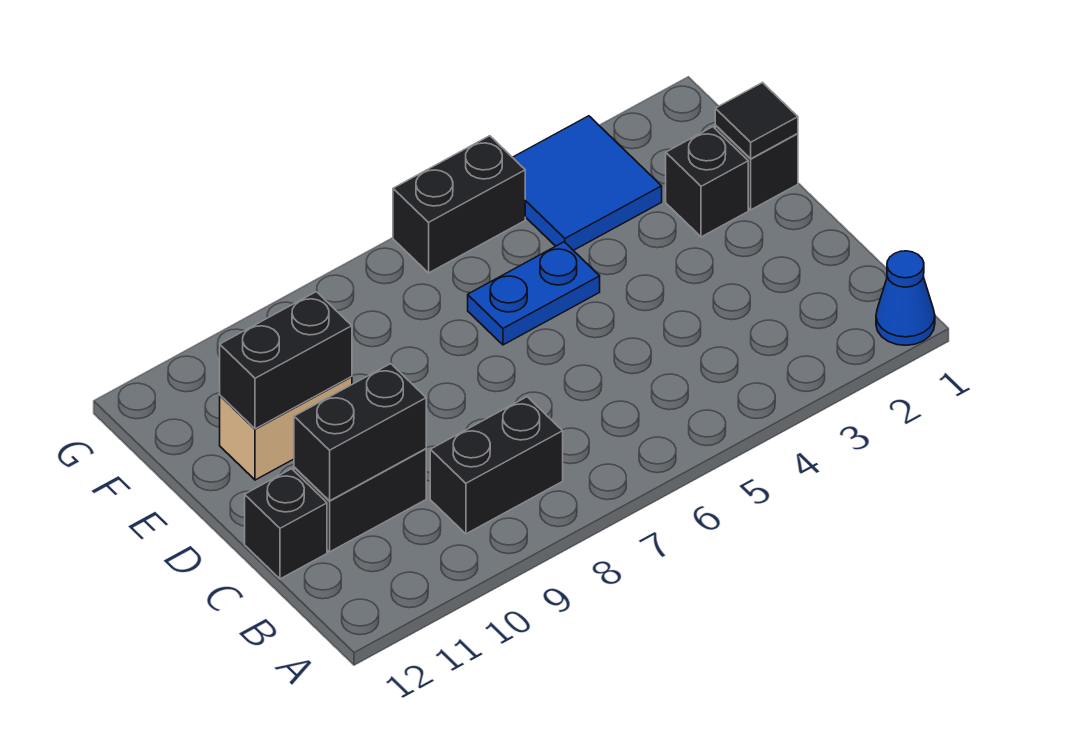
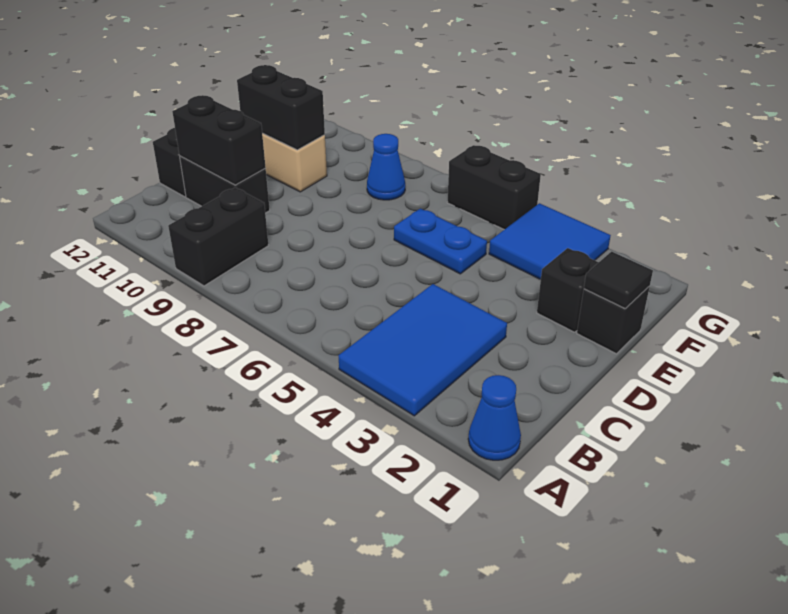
none -> blue tile A3:C4 level 1
black brick B8:B9 level 1 -> black brick A9:B9 level 1
none -> blue cone F8 level 1

